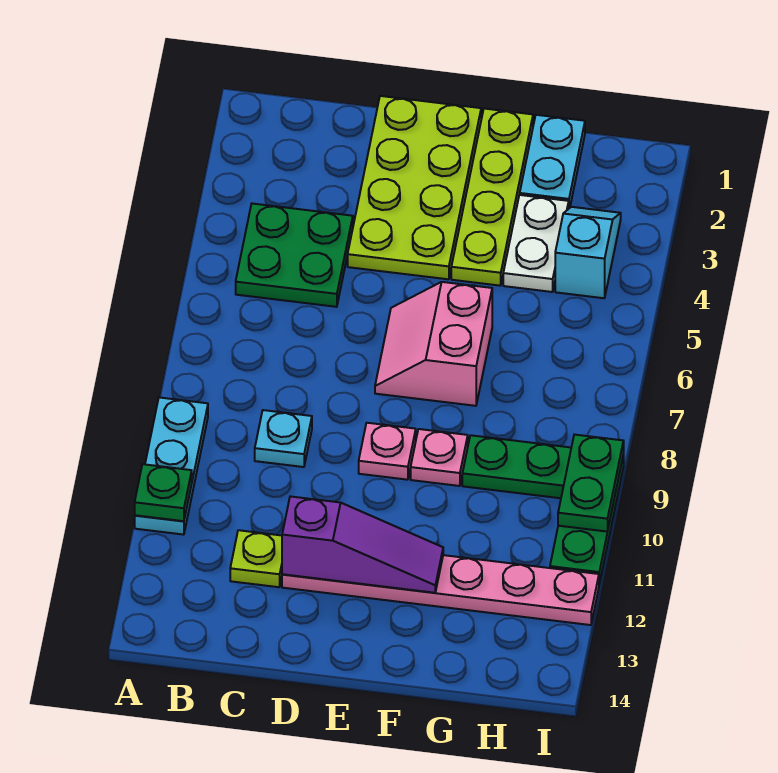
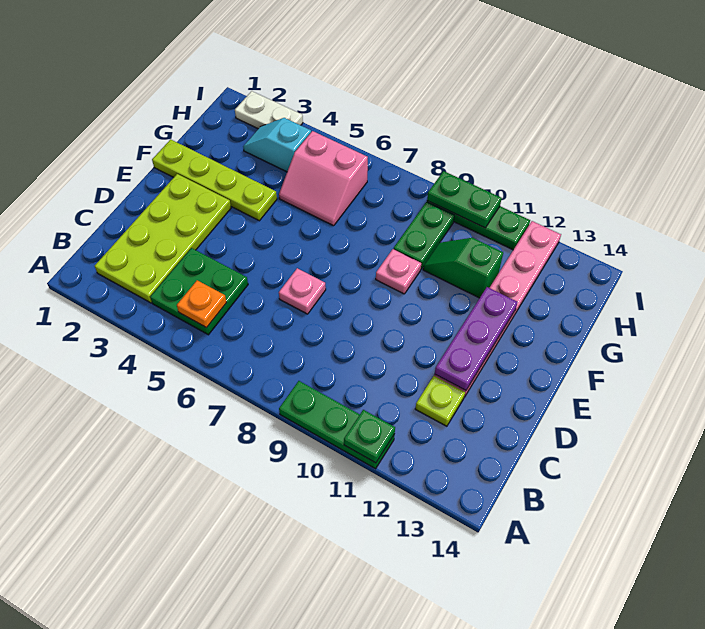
cyan plate A9:A11 level 1 -> green plate A9:A11 level 1
none -> orange plate B5 level 2
cyan plate C9 level 1 -> none
lime plate D1:E4 level 1 -> lime plate B2:E3 level 1
purple slope D12:F12 level 2 top D -> purple plate D12:F12 level 2
pink slope E6:F7 level 1 top F -> pink slope G5:H6 level 1 top H
pink plate E9 level 1 -> pink plate D7 level 1
cyan plate G1:G2 level 1 -> none
white plate G3:G4 level 1 -> white plate I2:I3 level 1
none -> green slope G10:G11 level 1 top 11

